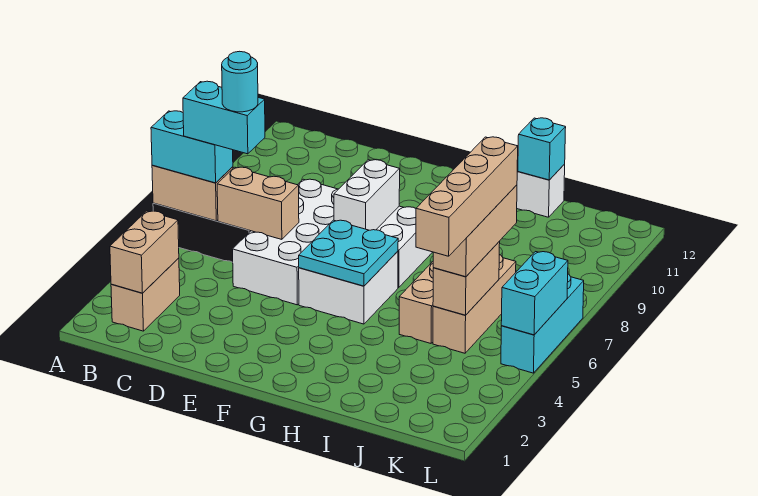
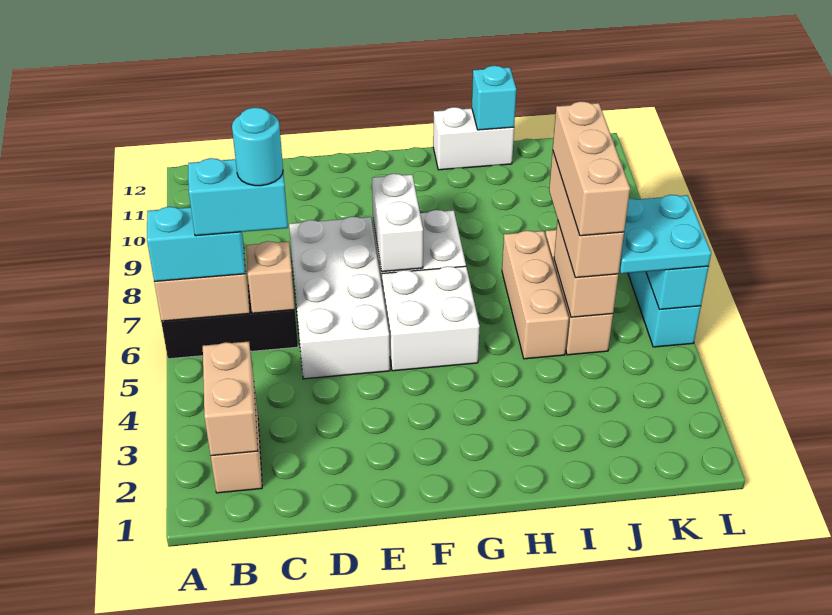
tan brick C6:D6 level 2 -> tan brick C6 level 2
cyan plate F5:G6 level 2 -> cyan plate K5:L6 level 3
tan brick J4:J7 level 4 -> tan brick J5:J7 level 4

